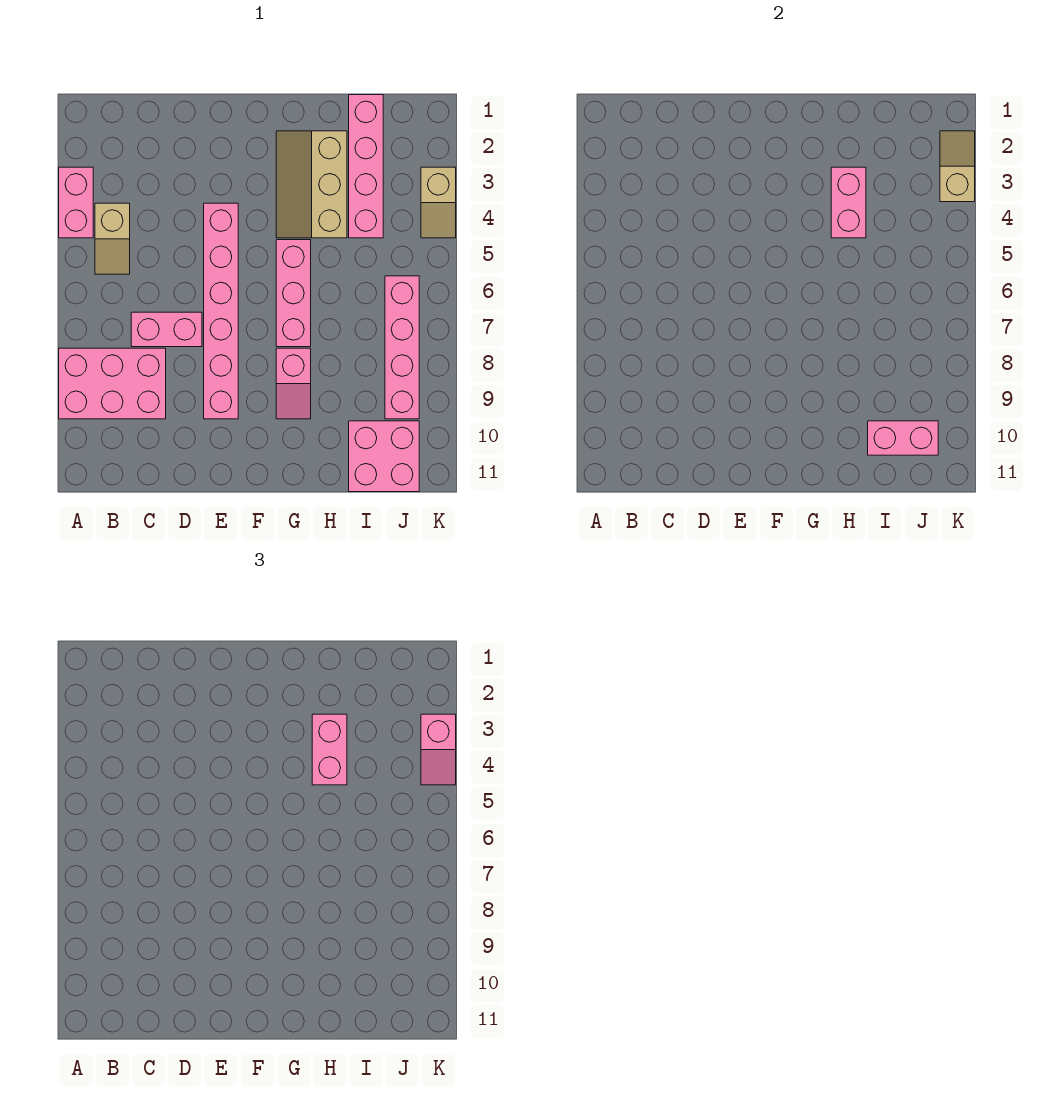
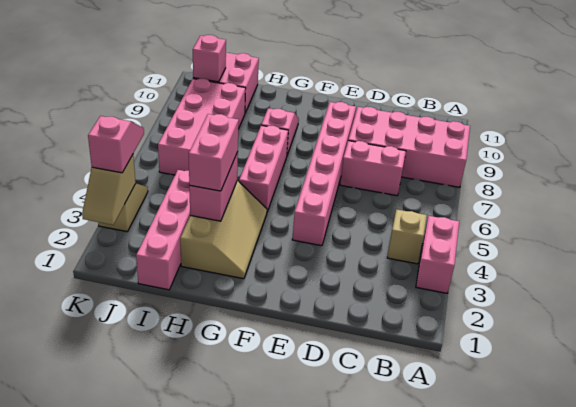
pink brick A8:C9 level 1 -> pink brick A8:D9 level 1
pink brick I10:J10 level 2 -> pink brick J10 level 2
pink brick J6:J9 level 1 -> pink brick I6:J9 level 1

